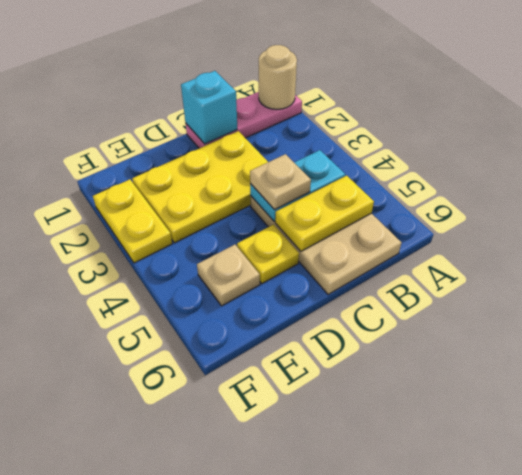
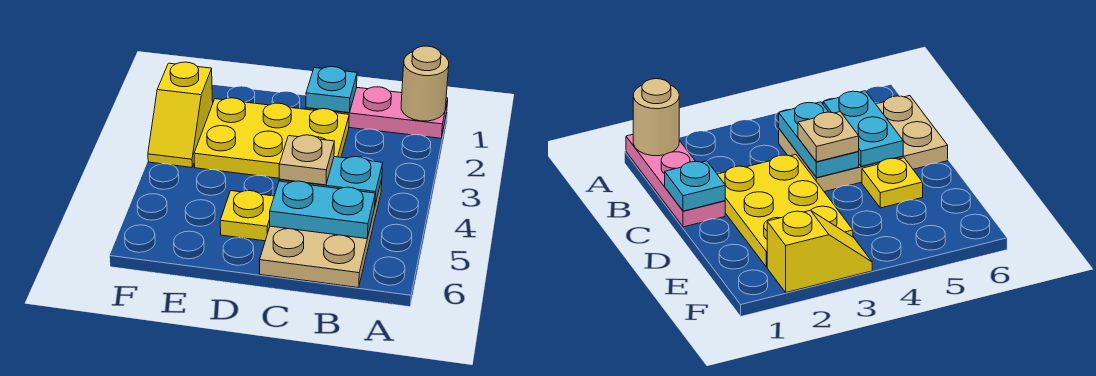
yellow plate B5:C5 level 2 -> cyan plate B5:C5 level 2
cyan brick C1 level 2 -> cyan plate C1 level 2
tan plate E5 level 1 -> none
yellow plate F2:F3 level 1 -> yellow slope F2:F3 level 1 top 2

